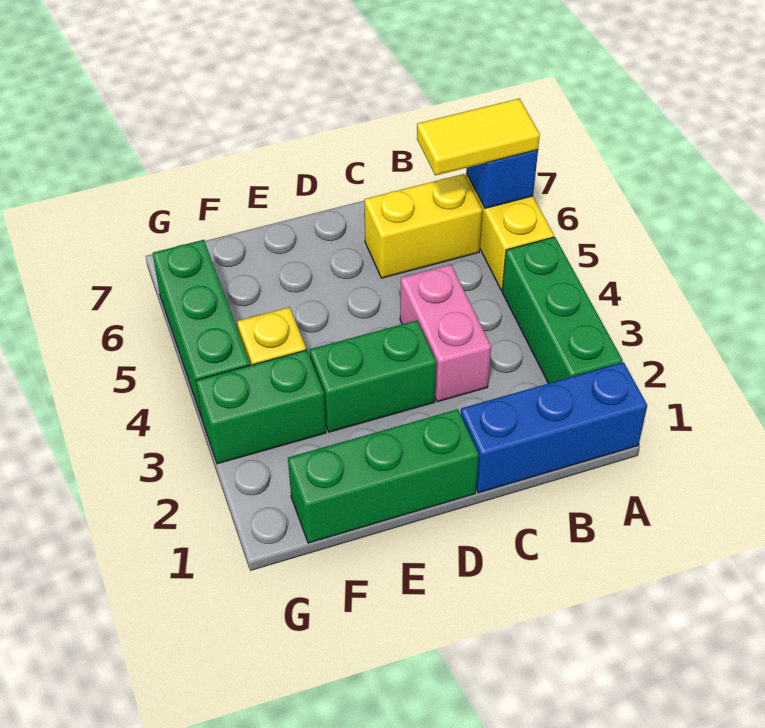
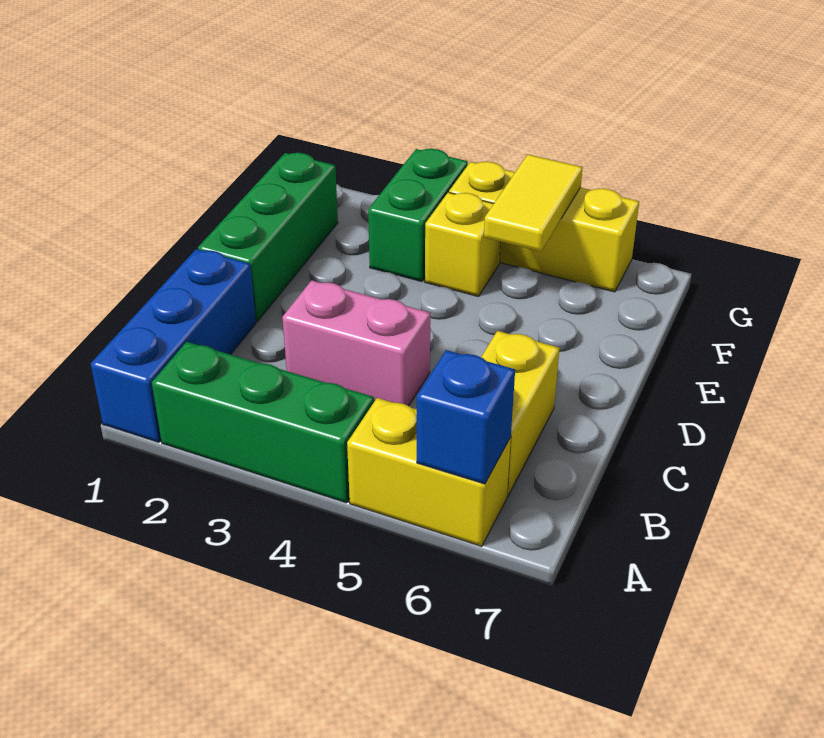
yellow tile A6:B6 level 3 -> yellow tile F5:G5 level 2
green brick D3:E3 level 1 -> none
green brick G4:G6 level 1 -> yellow brick G4:G6 level 1

